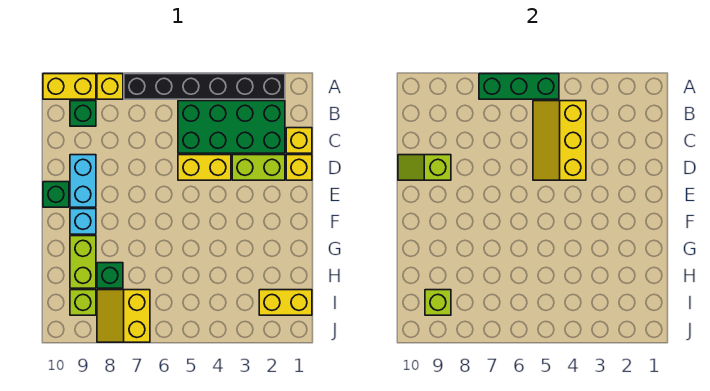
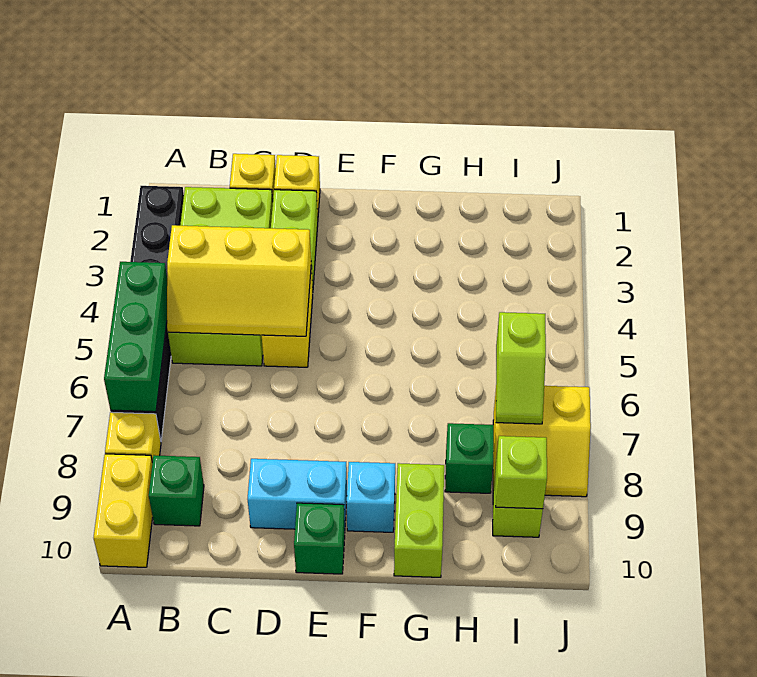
green brick B2:C5 level 1 -> lime brick B2:C5 level 1
lime slope D9:D10 level 2 top 9 -> lime slope I6:I7 level 2 top 6
lime brick G9:H9 level 1 -> lime brick G9:G10 level 1
yellow brick I1:I2 level 1 -> none

